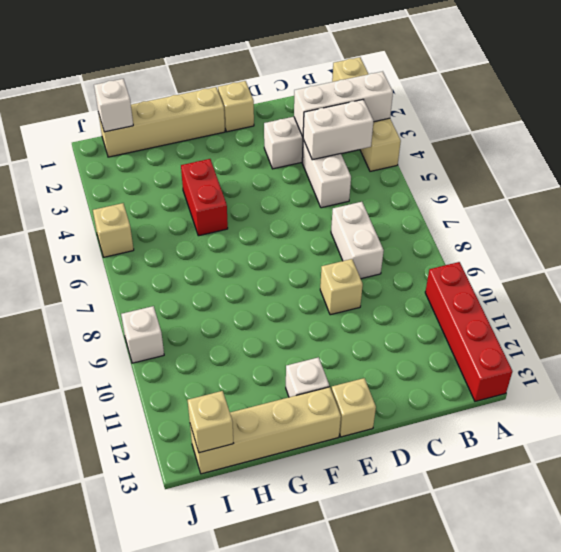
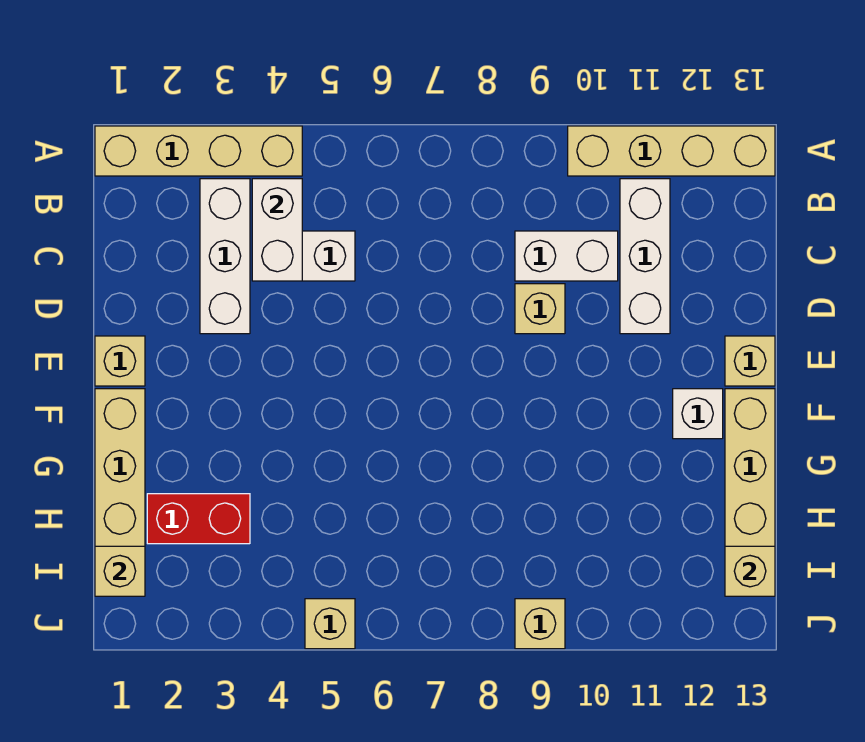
white brick A3:C3 level 2 -> white brick B11:D11 level 1
red brick A10:A13 level 1 -> tan brick A10:A13 level 1
white brick C7:C8 level 1 -> white brick C9:C10 level 1
red brick G4:G5 level 1 -> red brick H2:H3 level 1
white brick I1 level 2 -> tan brick I1 level 2
white brick J9 level 1 -> tan brick J9 level 1

